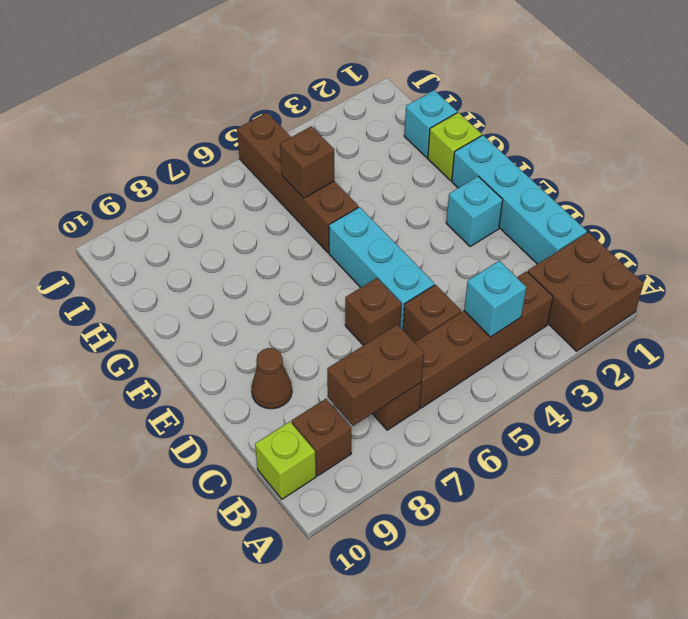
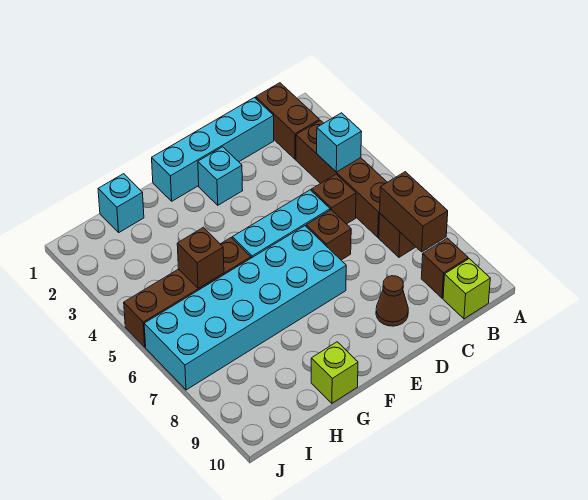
brown brick A1:B2 level 1 -> brown brick B1:B2 level 1
none -> cyan brick E6:J7 level 1
lime brick G1 level 1 -> lime brick G10 level 1

